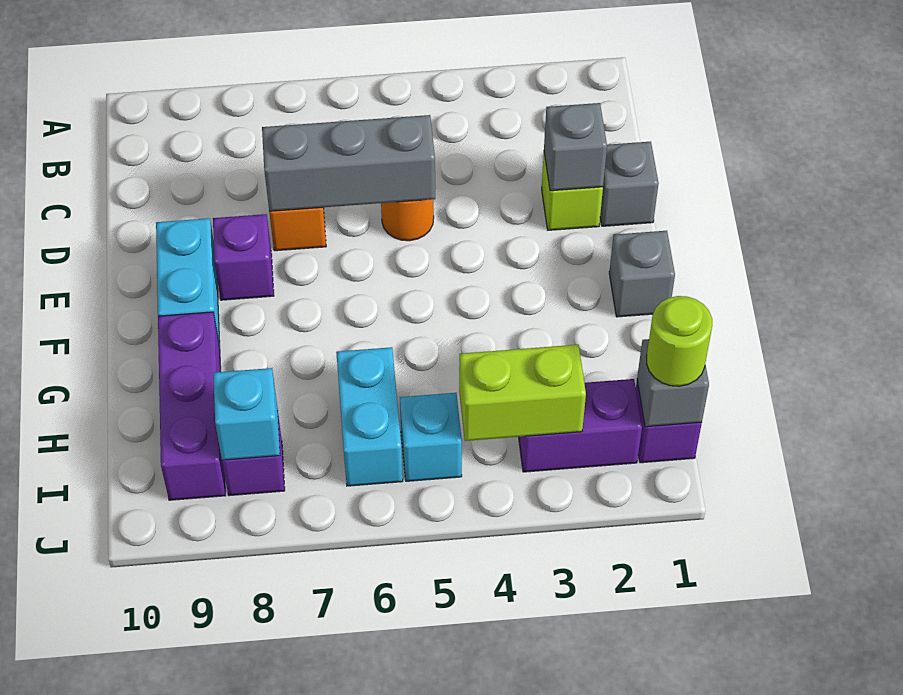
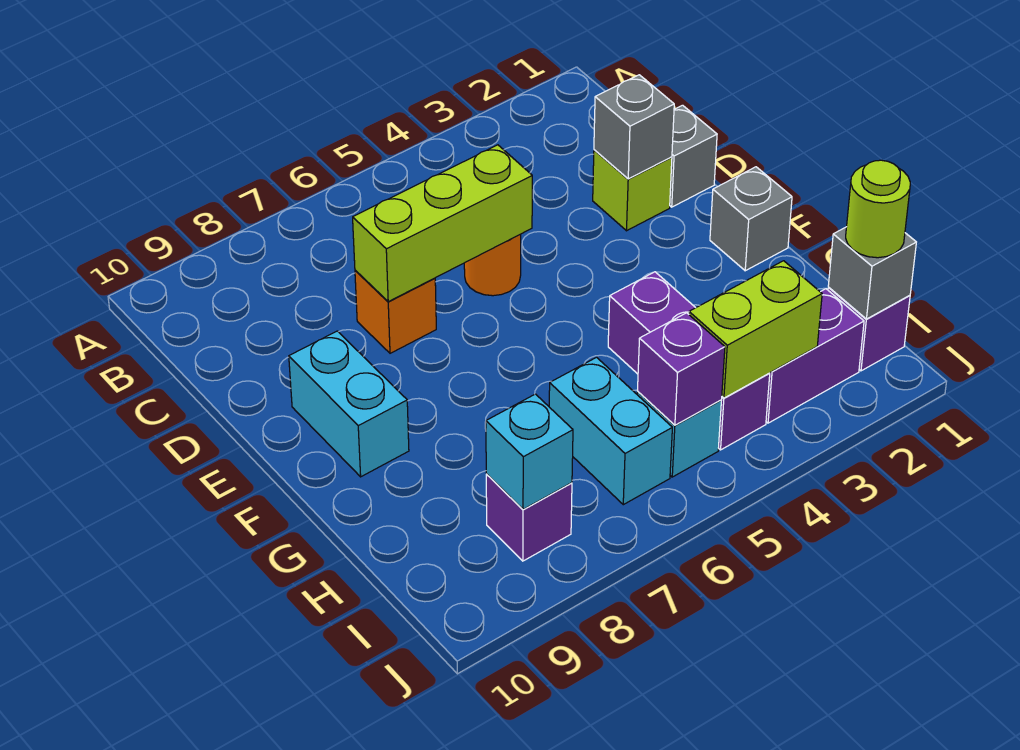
grey brick D5:D7 level 2 -> lime brick D5:D7 level 2
purple brick E8 level 1 -> purple brick I5 level 2
purple brick G9:I9 level 1 -> purple brick G4:I4 level 1

